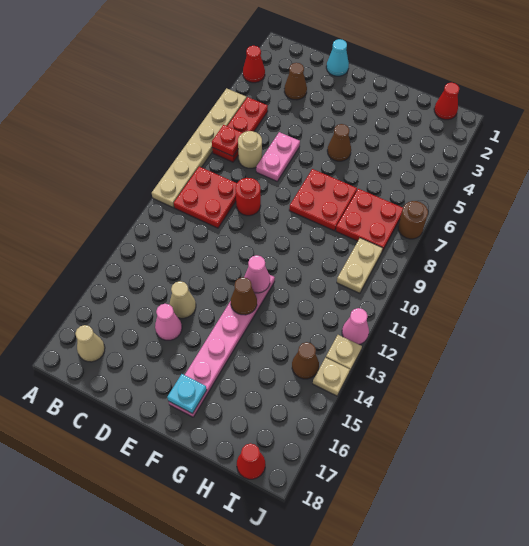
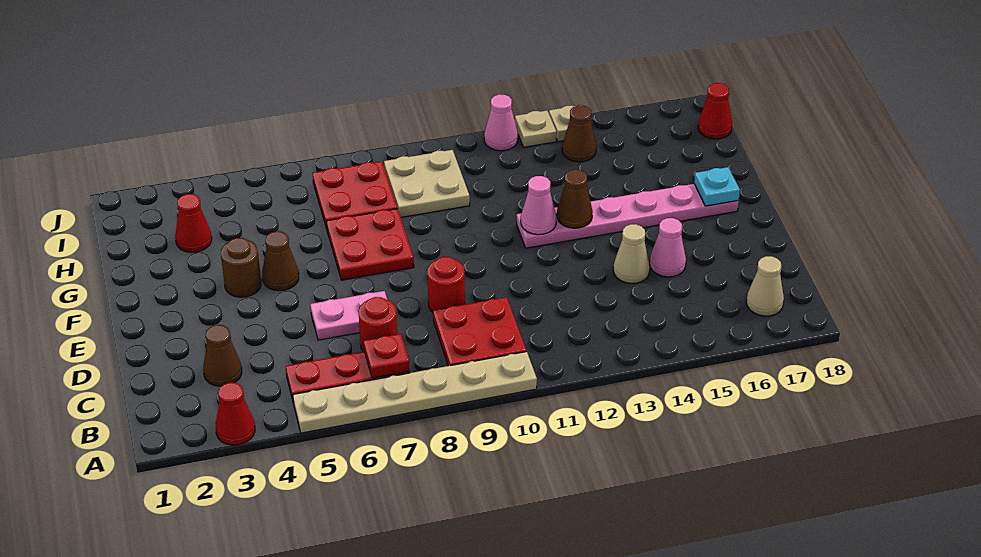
tan round brick C7 level 1 -> red round brick C7 level 1
cyan cone D1 level 1 -> none
red cone I1 level 1 -> red cone H3 level 1
tan plate I9:I10 level 1 -> tan plate H9:I10 level 1
brown round brick J7 level 1 -> brown round brick F4 level 1

